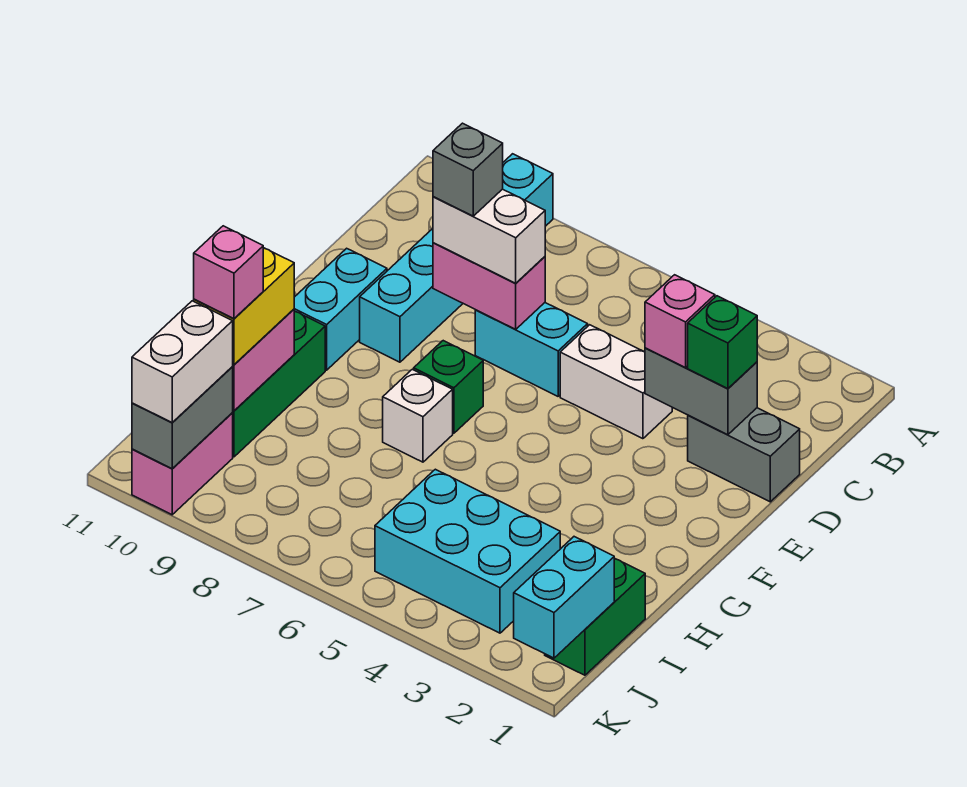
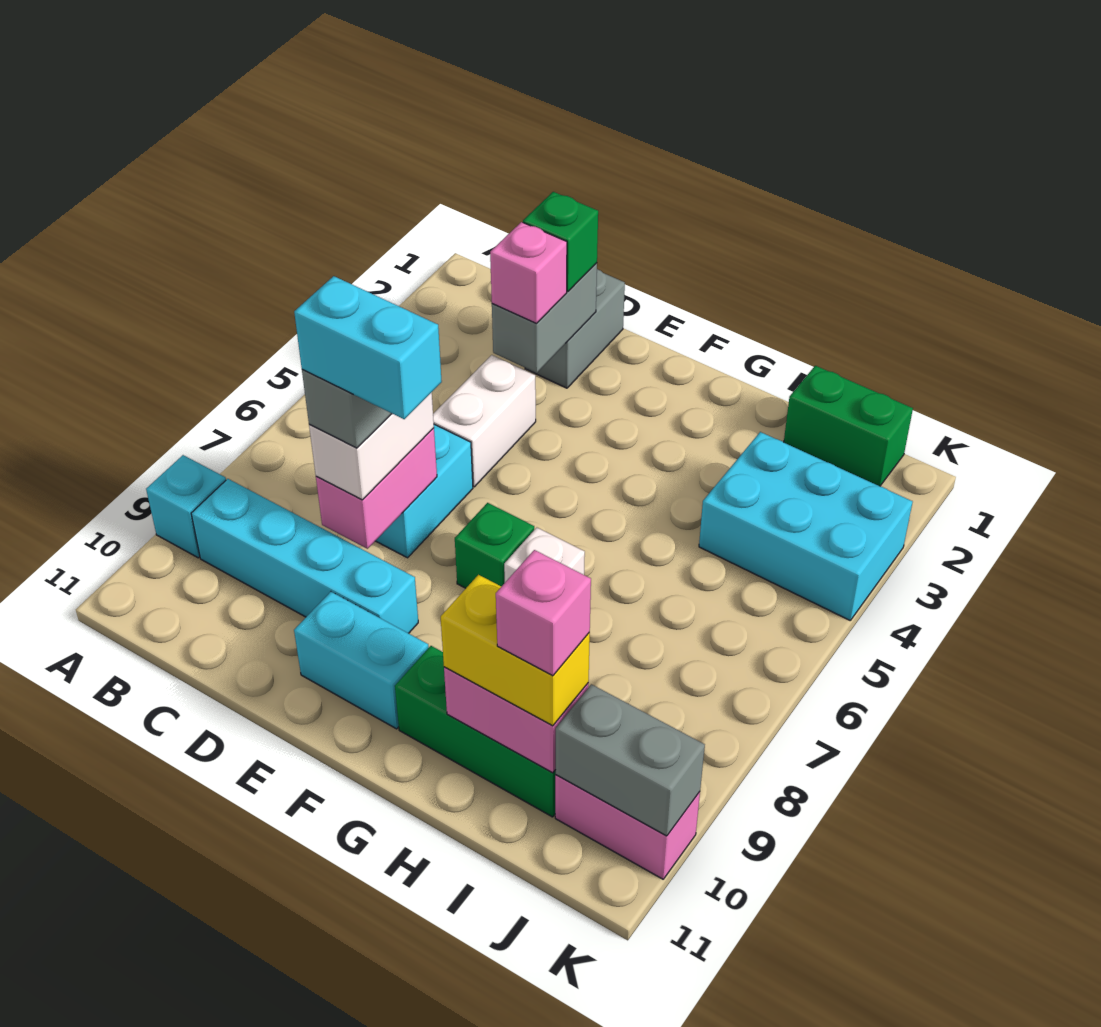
cyan brick I3:J5 level 1 -> cyan brick I3:K4 level 1
cyan brick J1:K1 level 2 -> cyan brick D8:E8 level 5
white brick J10:K10 level 3 -> none

